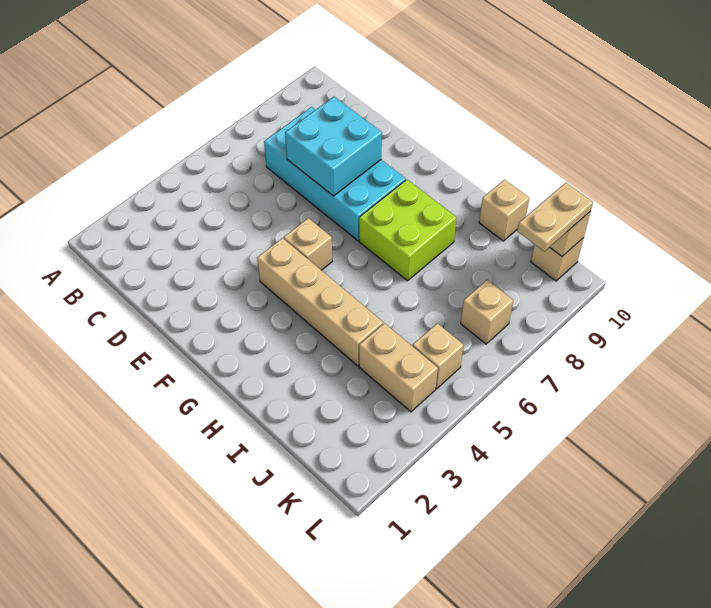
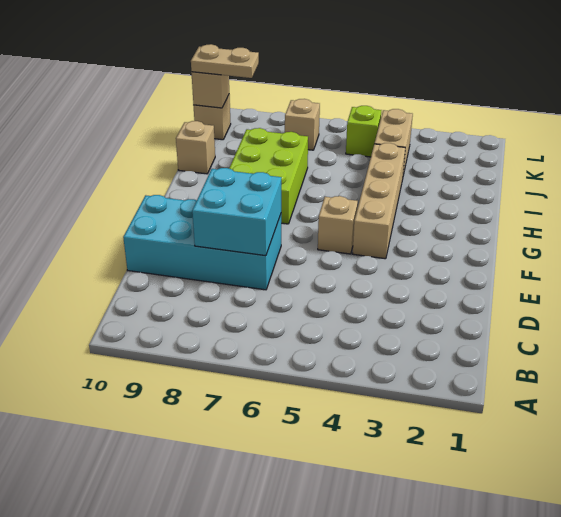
cyan brick C7:F8 level 1 -> cyan brick D7:E10 level 1
lime brick G7:H8 level 1 -> lime brick G7:I8 level 1
tan brick K5 level 1 -> lime brick K5 level 1

